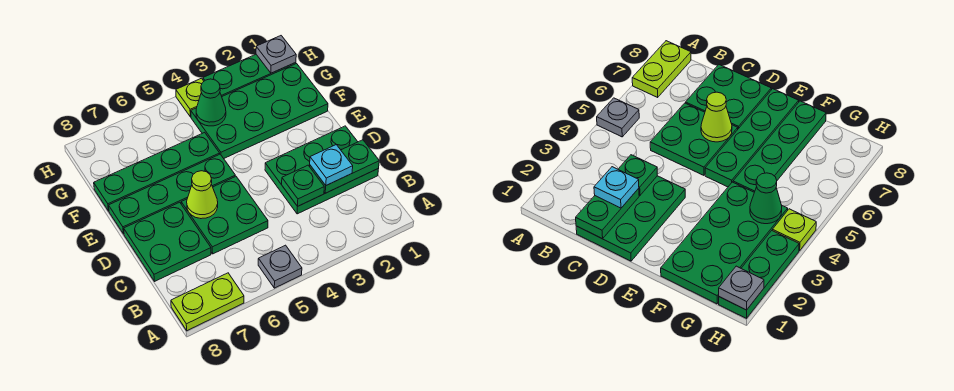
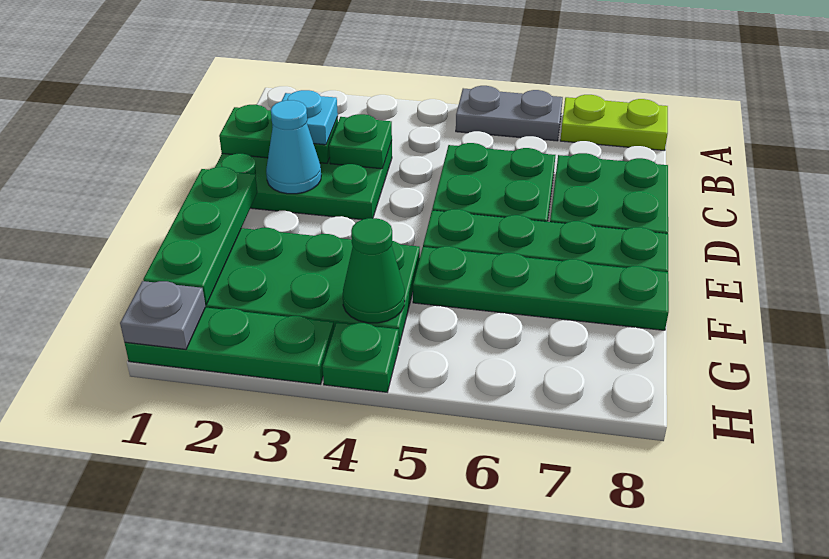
grey plate A5 level 1 -> grey plate A5:A6 level 1
none -> cyan cone D2 level 2
lime cone D6 level 2 -> none
none -> green plate E1:G1 level 2
lime plate H4 level 1 -> green plate H4 level 1

